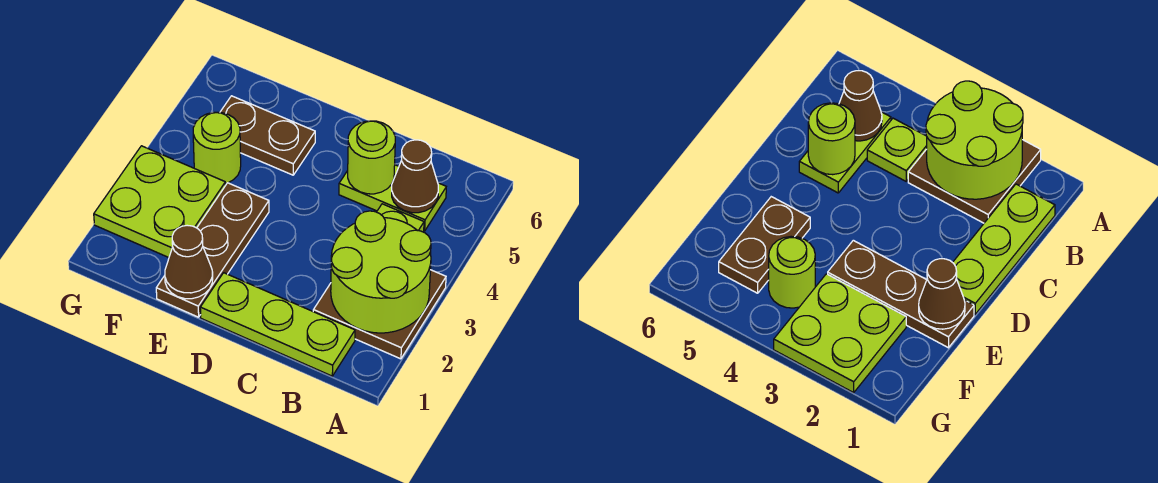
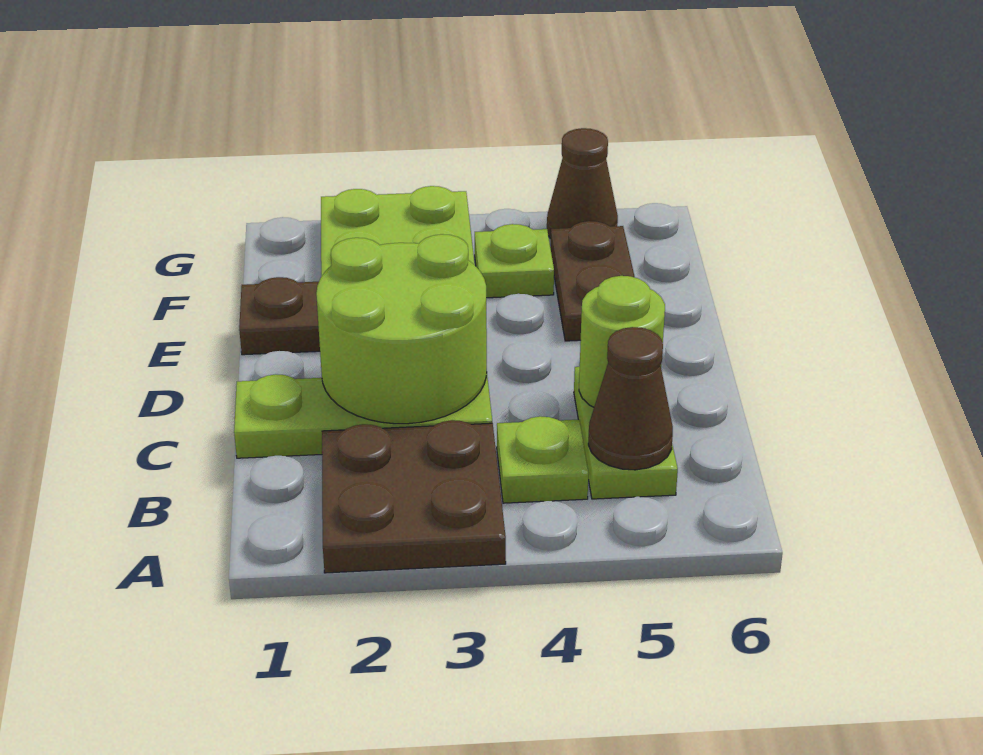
lime round brick A2:B3 level 2 -> lime round brick C2:D3 level 2
lime plate B1:D1 level 1 -> lime plate C1:C3 level 1
brown cone E1 level 2 -> brown cone G5 level 1
lime round brick F4 level 1 -> lime plate F4 level 1

